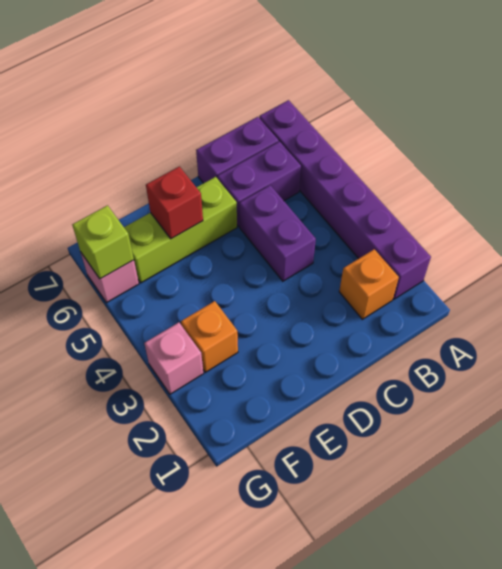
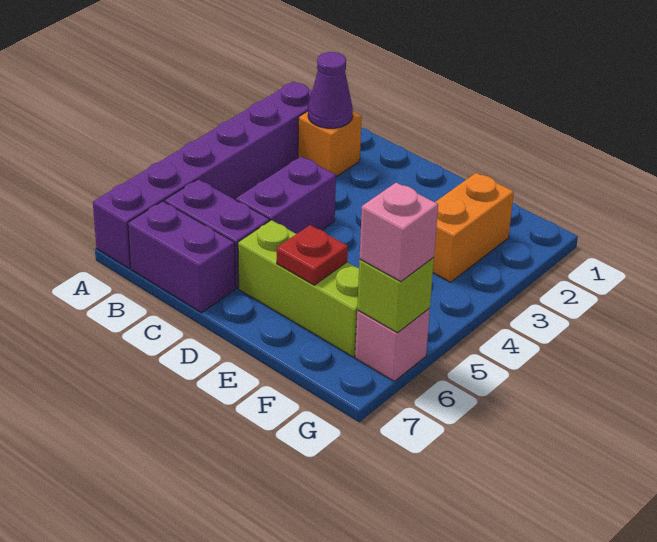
none -> purple cone B2 level 2
red brick E6 level 2 -> red plate E6 level 2
orange brick F3 level 1 -> orange brick F2:F3 level 1
pink brick G3 level 1 -> pink brick G6 level 3

